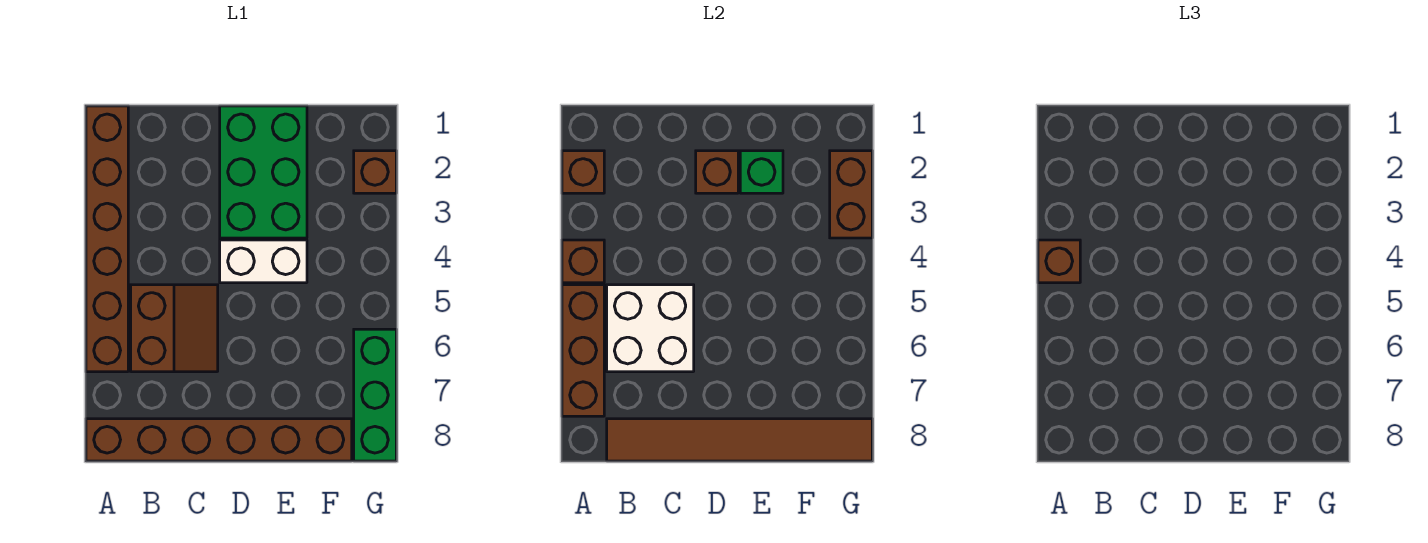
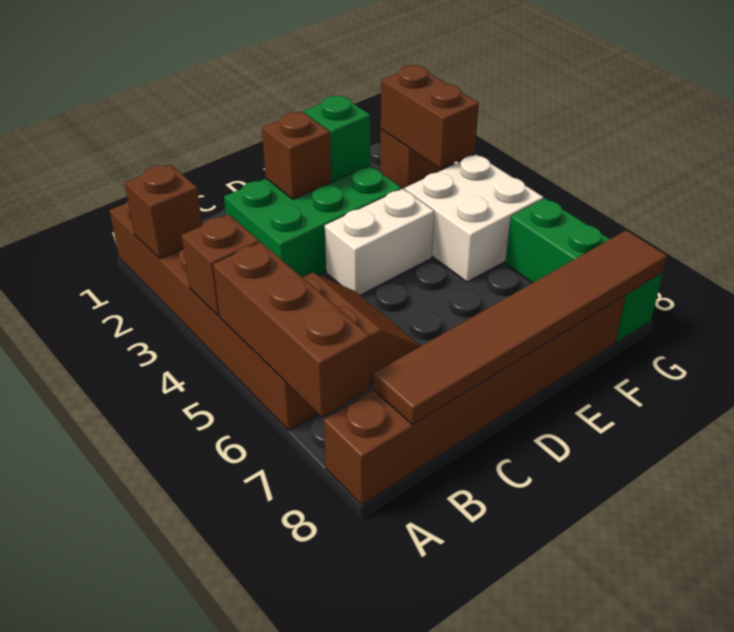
brown brick A4 level 3 -> none
white brick B5:C6 level 2 -> white brick F4:G5 level 1
green brick D1:E3 level 1 -> green brick C2:E3 level 1

